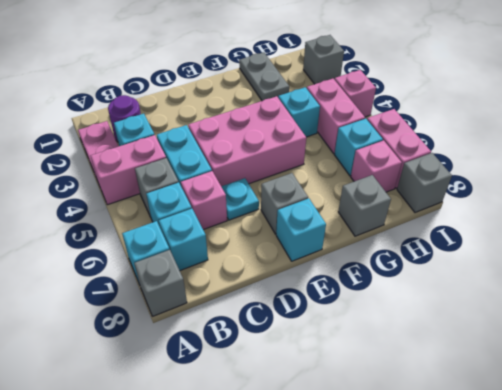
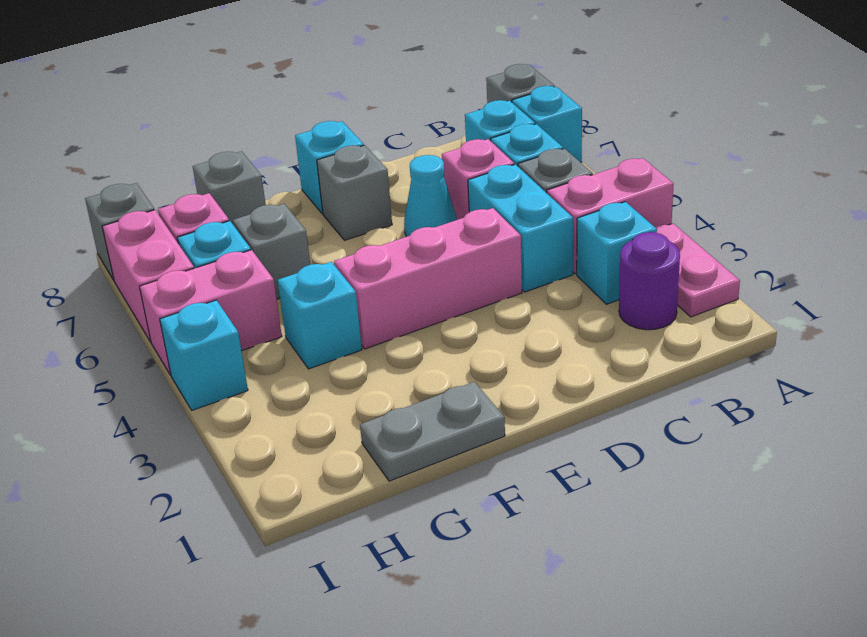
pink brick D4:F5 level 1 -> pink brick D4:F4 level 1
cyan plate D6 level 1 -> cyan cone D6 level 1
grey plate G1:G2 level 1 -> grey plate F1:G1 level 1
pink brick H4:H5 level 1 -> pink brick H5:I5 level 1
grey brick I2 level 1 -> grey brick G6 level 1
pink brick I4 level 1 -> cyan brick I4 level 1

